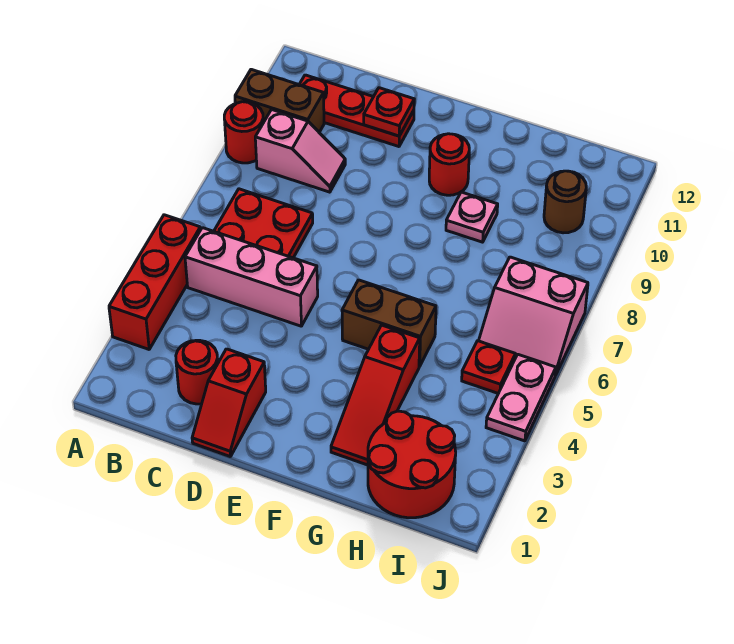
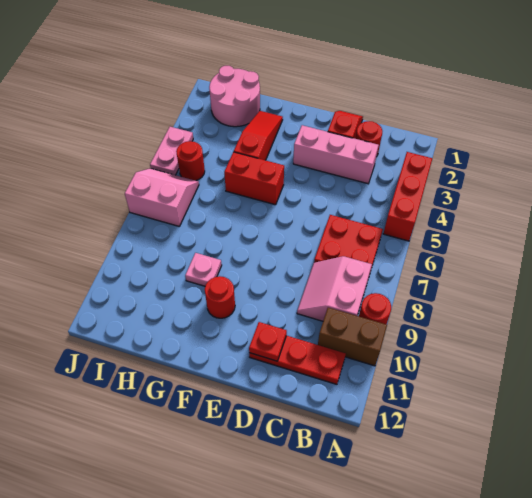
pink brick B5:D5 level 1 -> pink brick C3:E3 level 1
pink slope B9:C9 level 1 top B -> pink slope B8:C9 level 1 top B
brown brick F5:G5 level 1 -> red brick F5:G5 level 1
red round brick H1:I2 level 1 -> pink round brick H1:I2 level 1
red plate I5 level 1 -> red round brick I5 level 1
brown round brick I10 level 1 -> none

